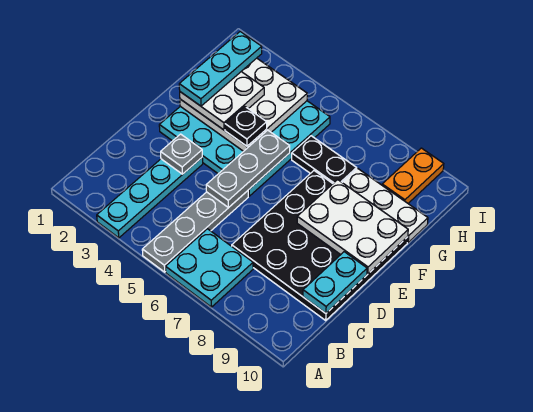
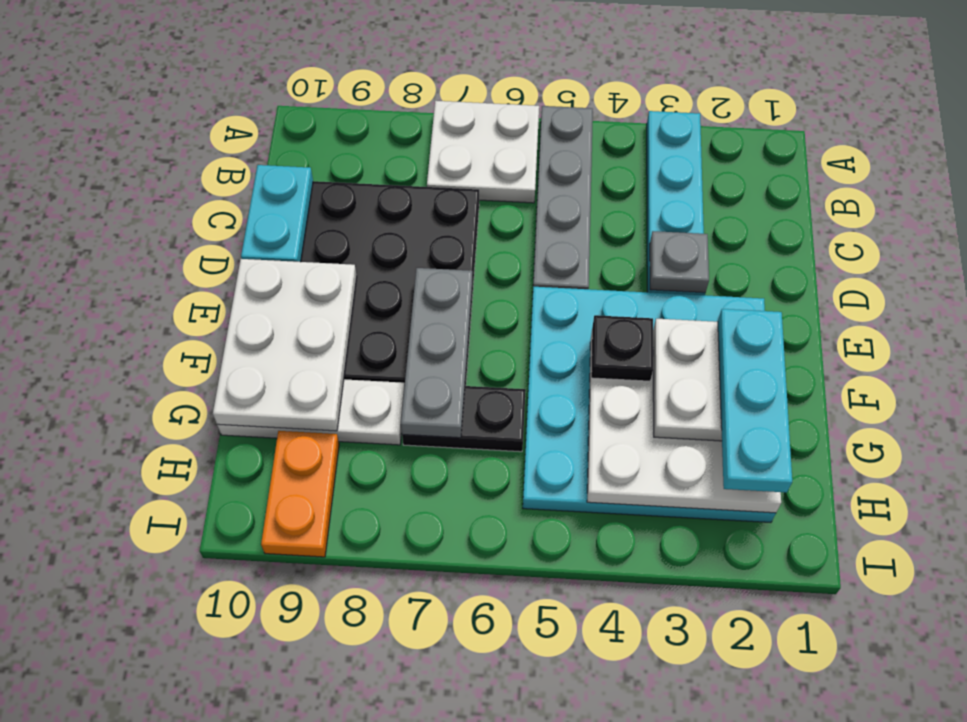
cyan plate A6:B7 level 1 -> white plate A6:B7 level 1
grey plate D5:F5 level 2 -> grey plate E7:G7 level 2
white plate E8:F10 level 2 -> white plate E9:G10 level 2

